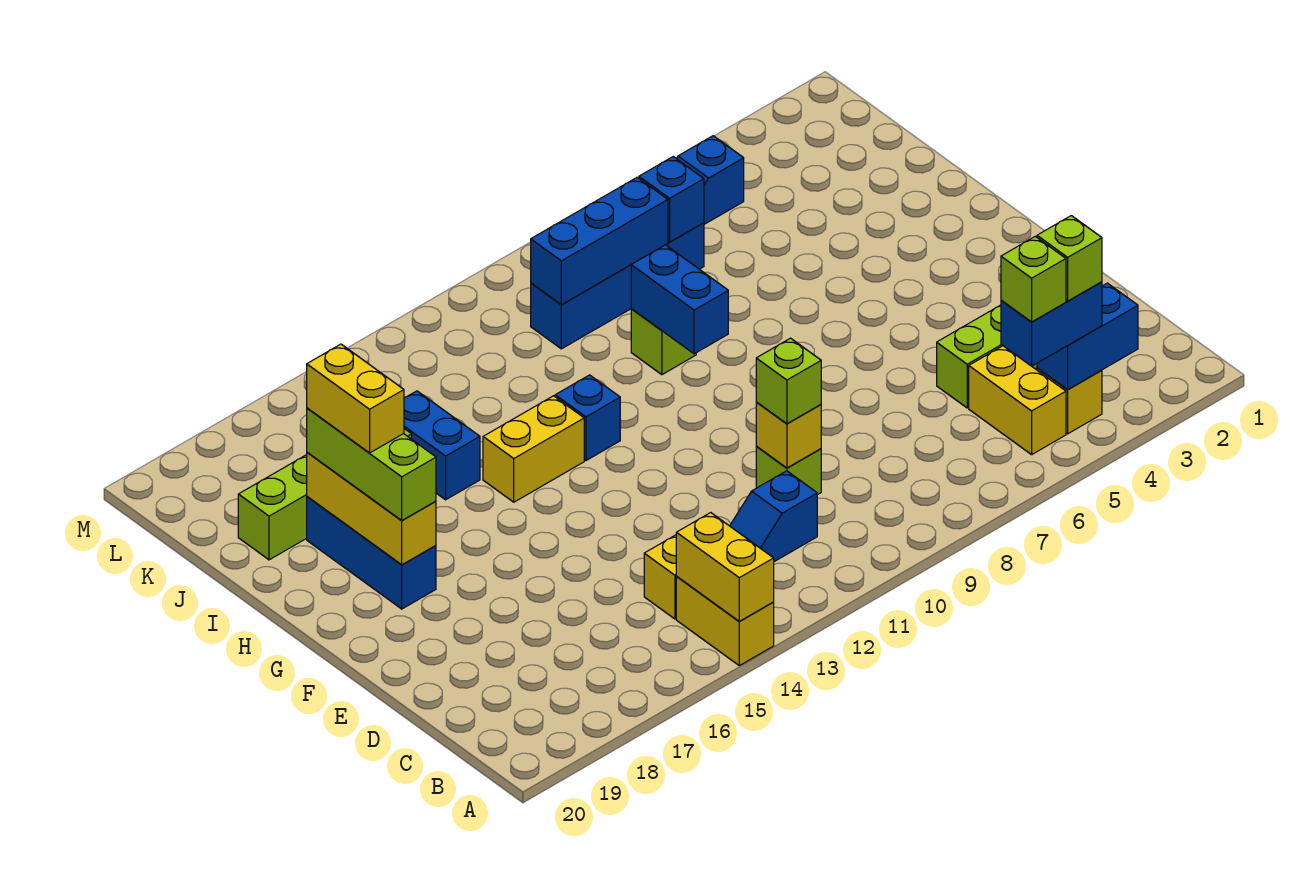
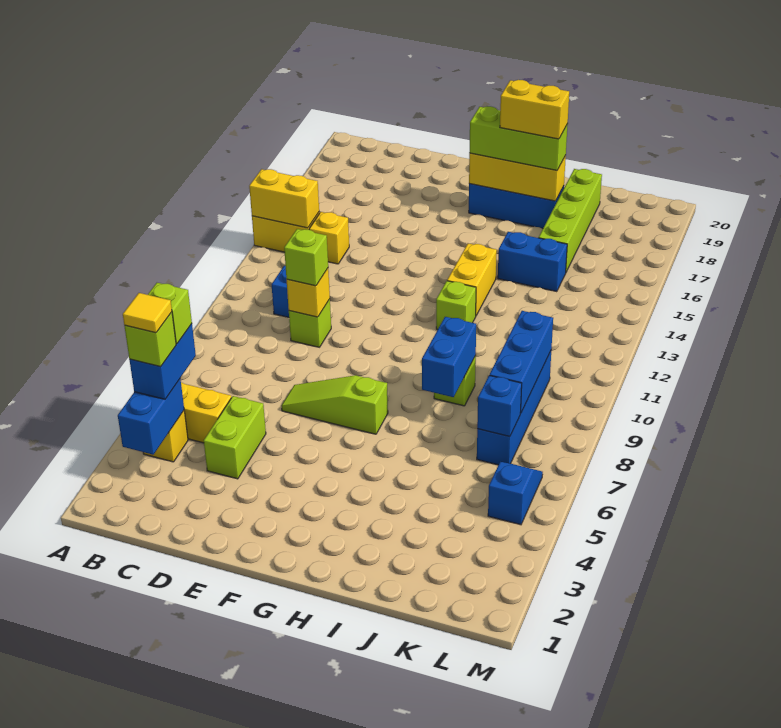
none -> yellow tile B4 level 5
none -> lime slope E7:G7 level 1 top G
blue brick H9:I9 level 2 -> blue brick I8:I9 level 2
blue brick H12 level 1 -> lime brick H12 level 1

